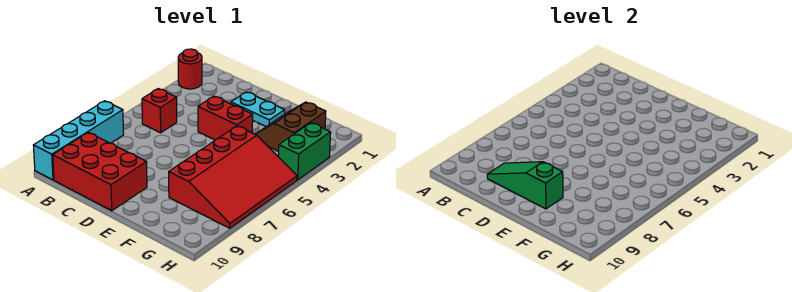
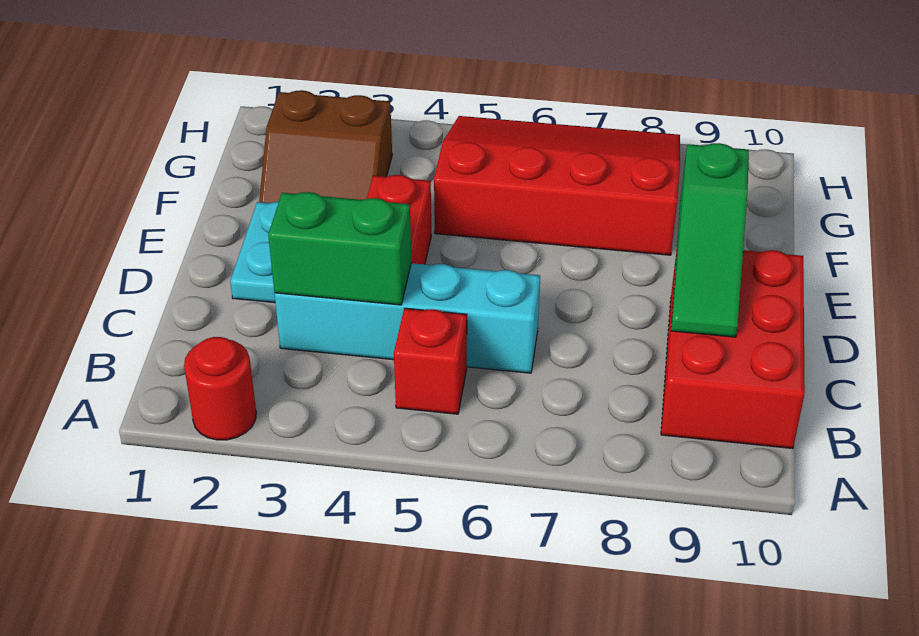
cyan brick A7:A10 level 1 -> cyan brick C3:C6 level 1
green brick H3:H4 level 1 -> green brick C3:C4 level 2

